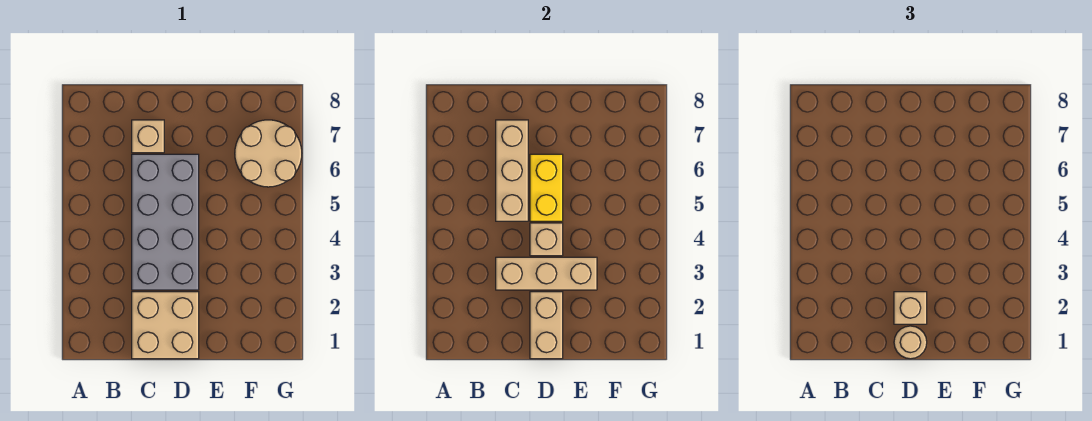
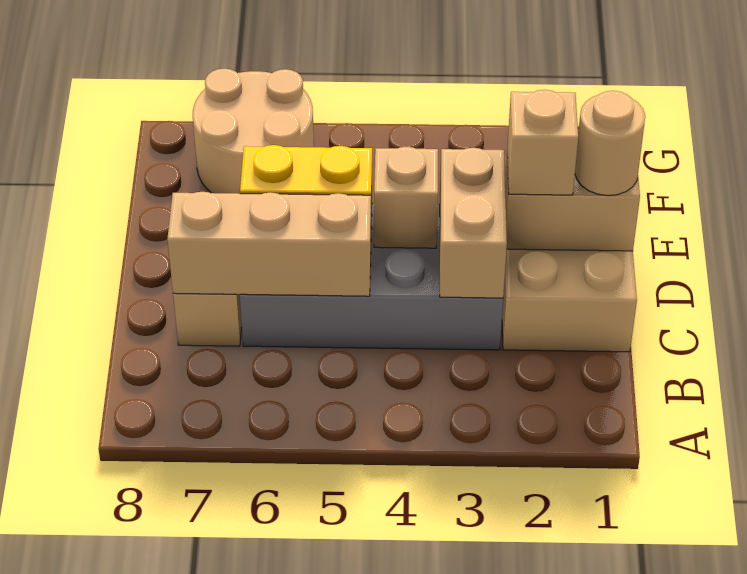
tan brick C3:E3 level 2 -> tan brick C3:D3 level 2

